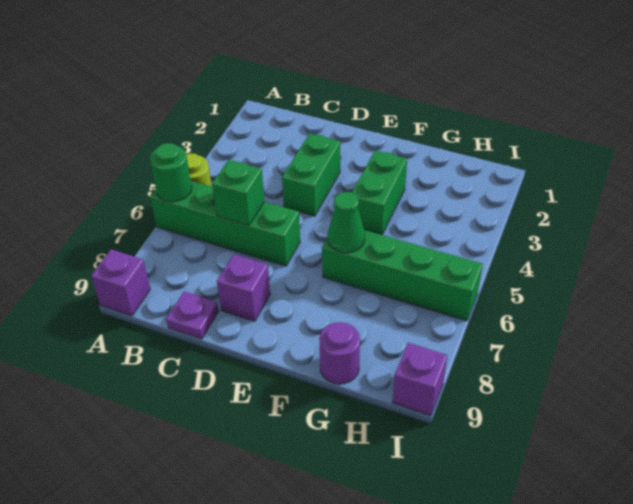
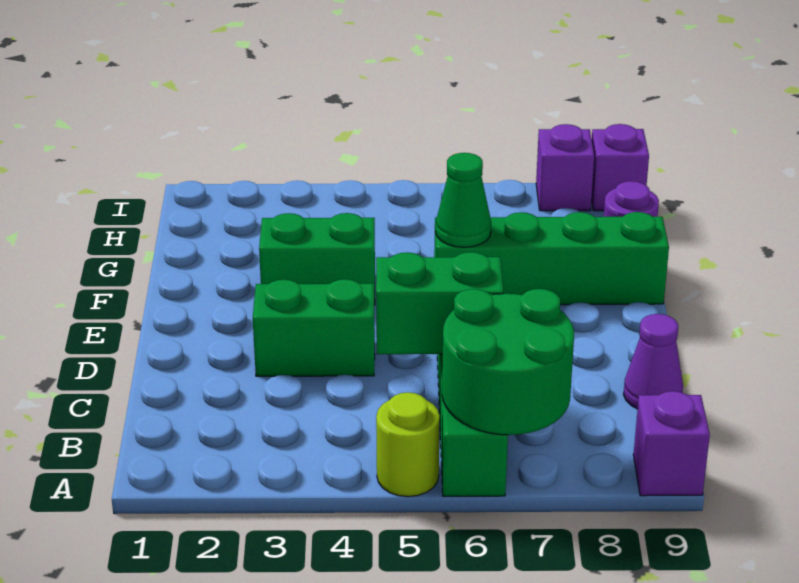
green round brick A6 level 2 -> green round brick A6:B7 level 2
green brick C6 level 2 -> green brick C5:C6 level 2
purple plate C9 level 1 -> purple cone C9 level 1
purple brick D8 level 1 -> purple brick I8 level 1
green brick F6:I6 level 1 -> green brick F6:F9 level 1

